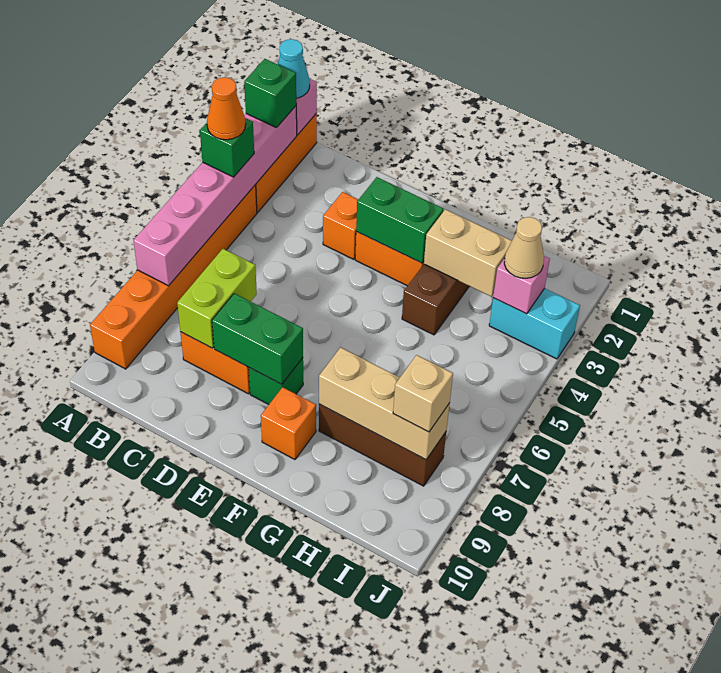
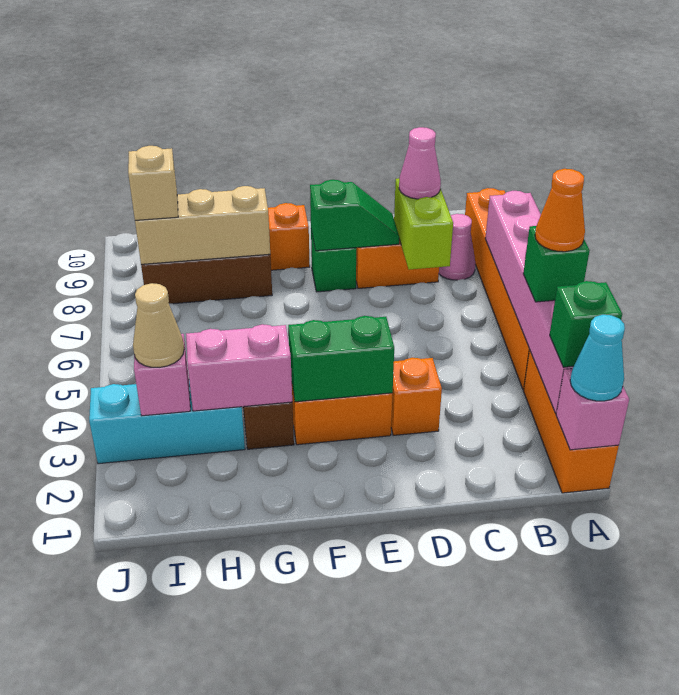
none -> pink cone B8 level 1
none -> pink cone C8 level 3
green brick D8:E8 level 2 -> green slope D8:E8 level 2 top E
tan brick G3:H3 level 2 -> pink brick G3:H3 level 2
cyan brick I3:J3 level 1 -> cyan brick H3:J3 level 1

